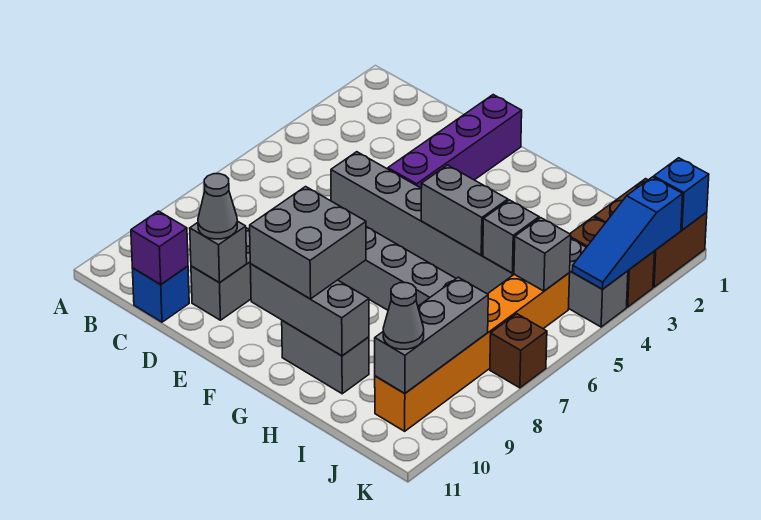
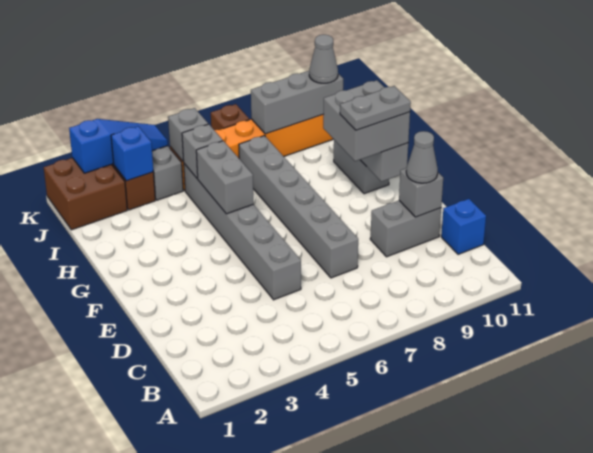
purple brick C11 level 2 -> none
purple brick E1:E4 level 1 -> none
none -> grey plate F9:F10 level 4
blue brick K1 level 2 -> blue brick J3 level 2

